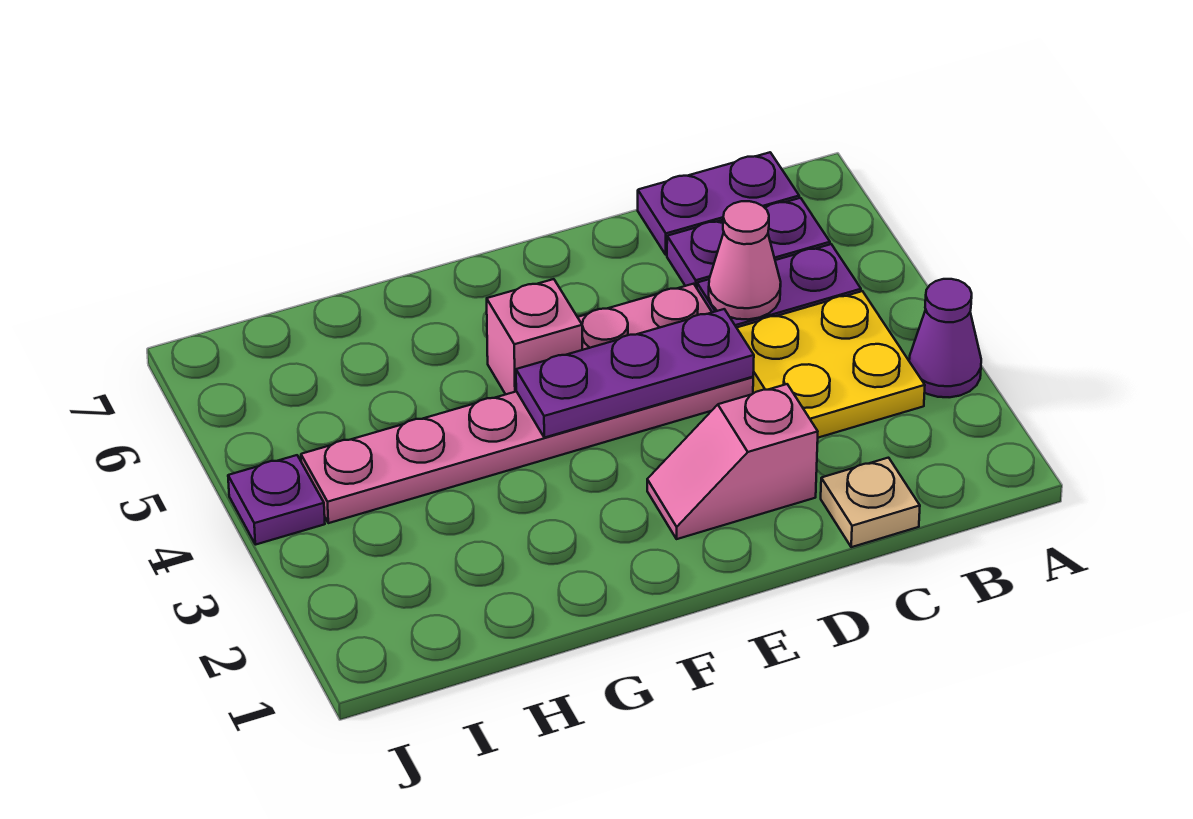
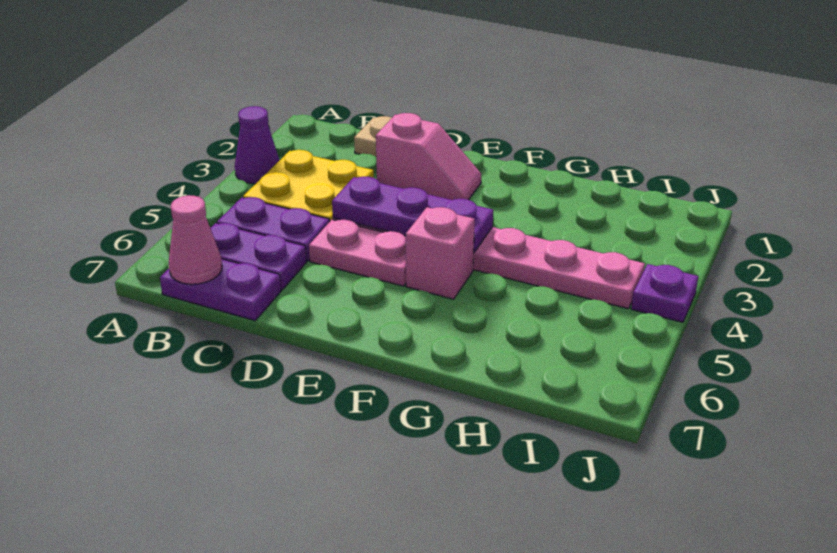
pink cone C5 level 2 -> pink cone B7 level 2

